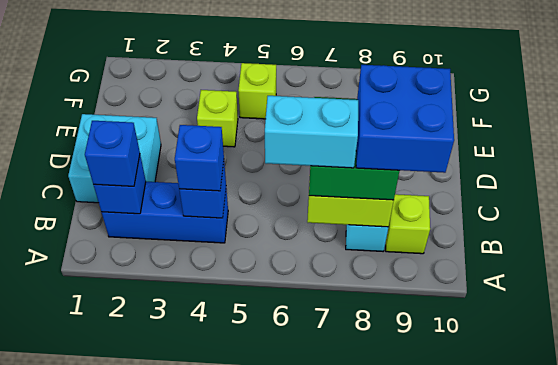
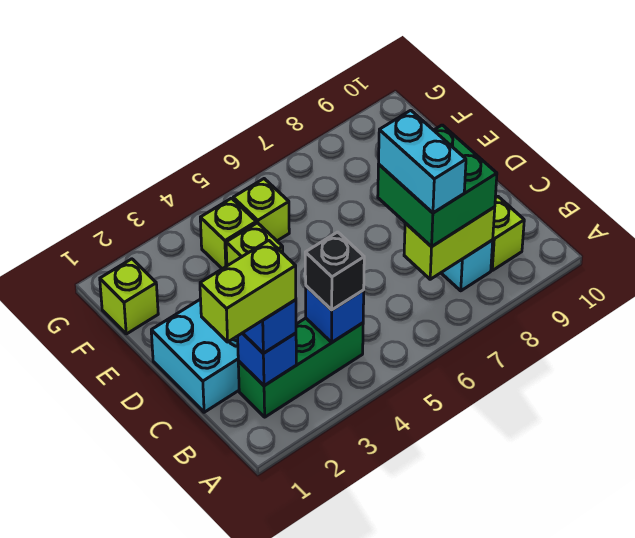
none -> lime brick B1:B2 level 4
blue brick B2:B4 level 1 -> green brick B2:B4 level 1
blue brick B4 level 3 -> black brick B4 level 3
cyan brick B6:B7 level 4 -> cyan brick B7:C7 level 4
blue brick B8:C9 level 4 -> none
none -> lime brick F1 level 1
none -> lime brick F4 level 1

